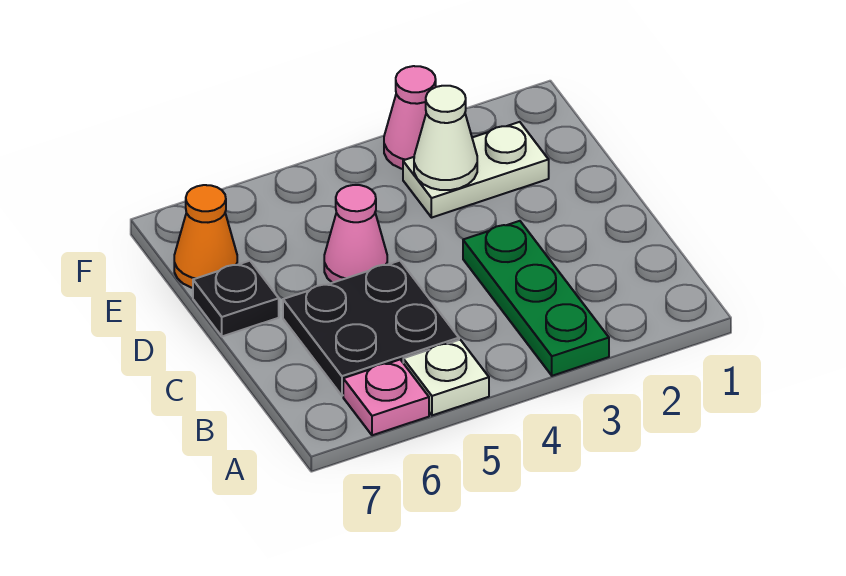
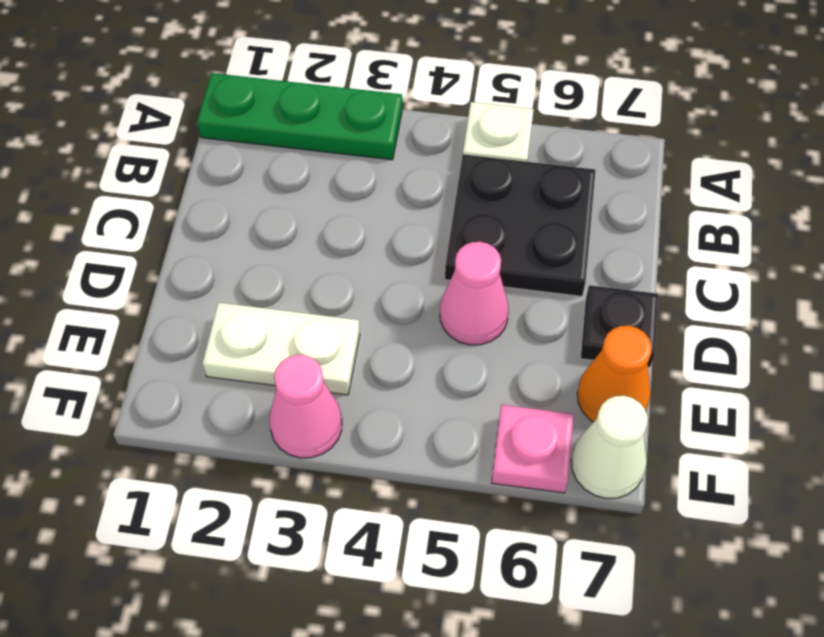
green plate A3:C3 level 1 -> green plate A1:A3 level 1
pink plate A6 level 1 -> pink plate F6 level 1
white cone E3 level 2 -> white cone F7 level 1

